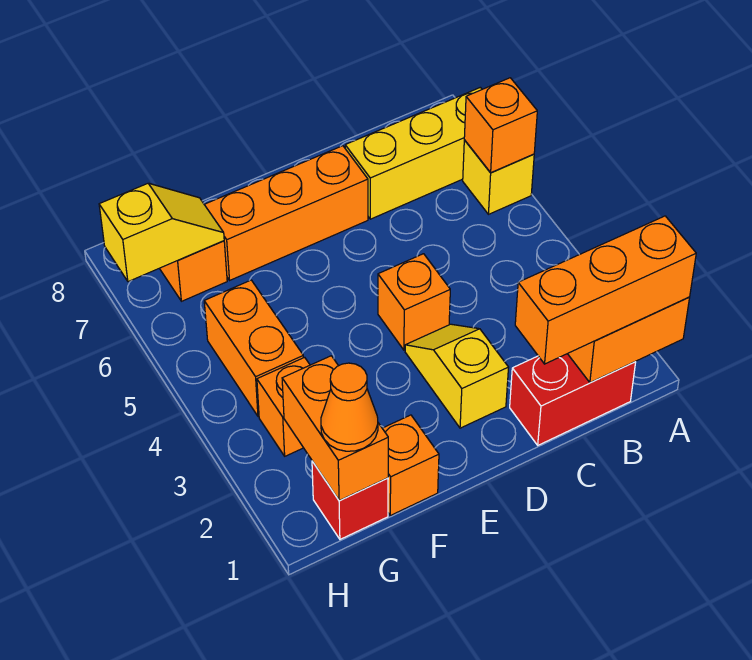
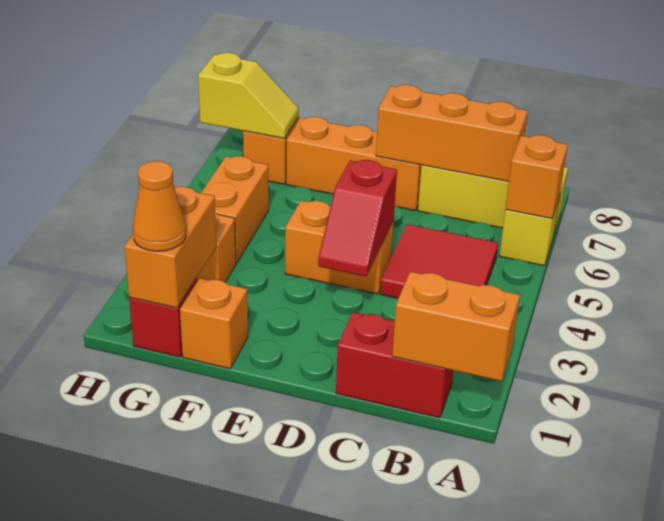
orange brick A1:C1 level 3 -> orange brick B7:D7 level 2
none -> red tile B4:C5 level 1
yellow slope D2:D3 level 1 top 2 -> none
none -> red slope D3:D4 level 2 top 4
orange brick D4 level 1 -> orange brick D4:E4 level 1

